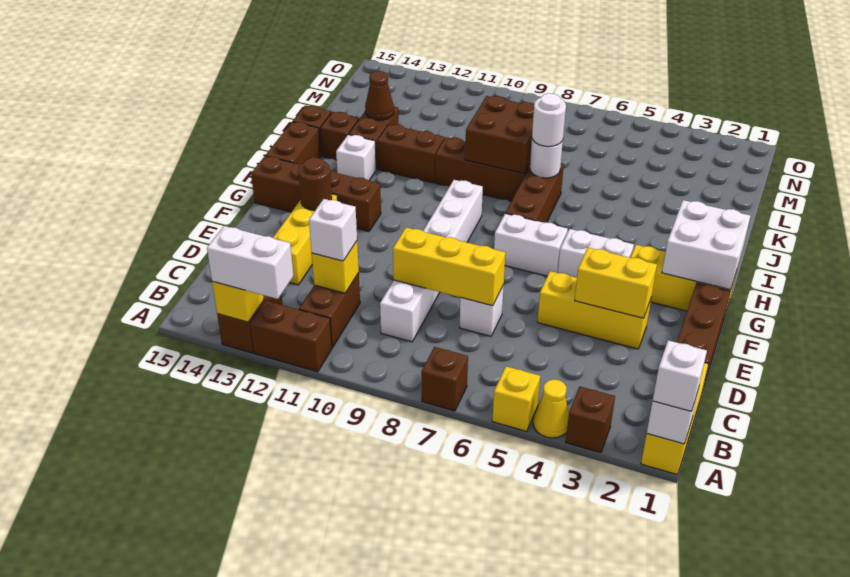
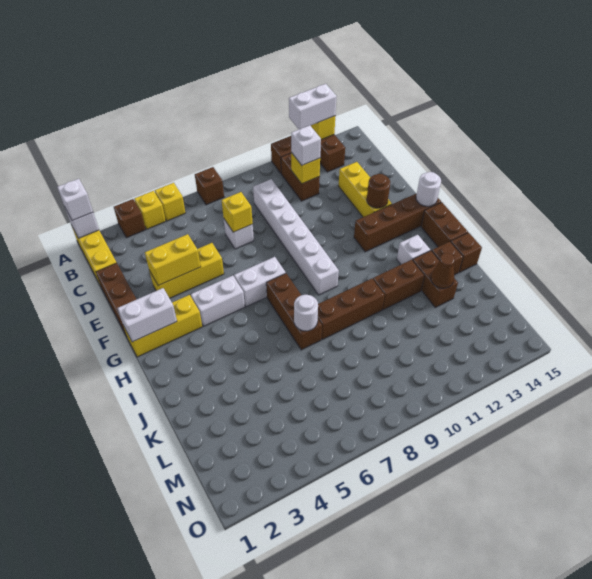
yellow cone A4 level 1 -> yellow brick A4 level 1
yellow brick D7:D9 level 2 -> yellow brick D7 level 2
white brick G1:H2 level 2 -> white brick G1:G2 level 2
white round brick J7 level 3 -> white round brick G15 level 2
brown brick J8:K9 level 2 -> none

